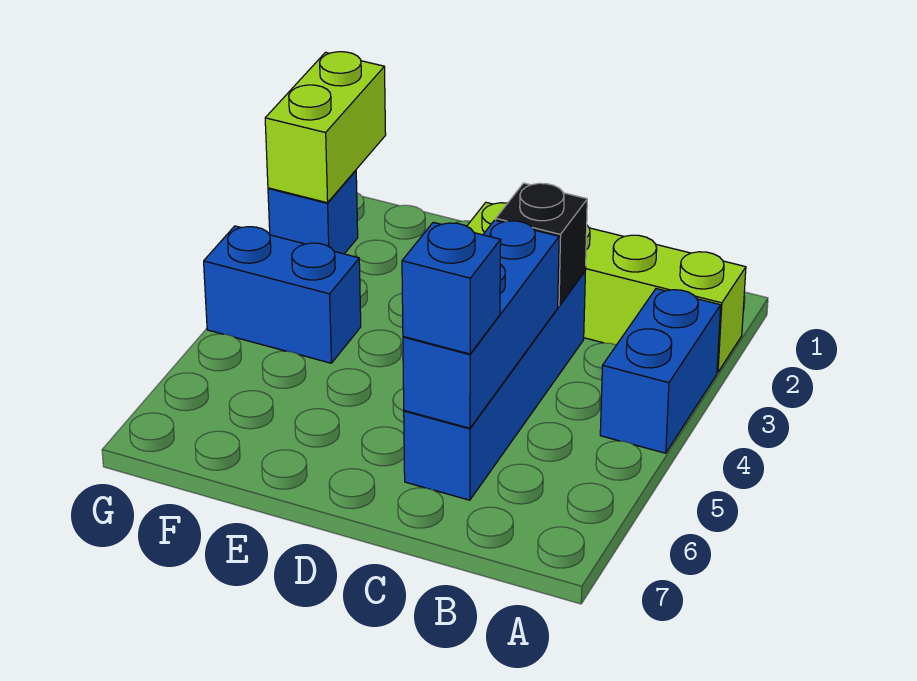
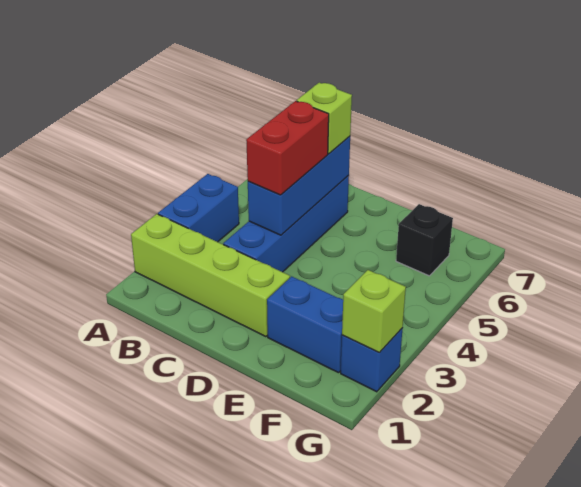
black brick C3 level 2 -> black brick F6 level 1
none -> red brick C4:C5 level 3
blue brick C6 level 3 -> lime brick C6 level 3
blue brick F4:G4 level 1 -> blue brick E2:F2 level 1
lime brick G1:G2 level 2 -> lime brick G2 level 2

